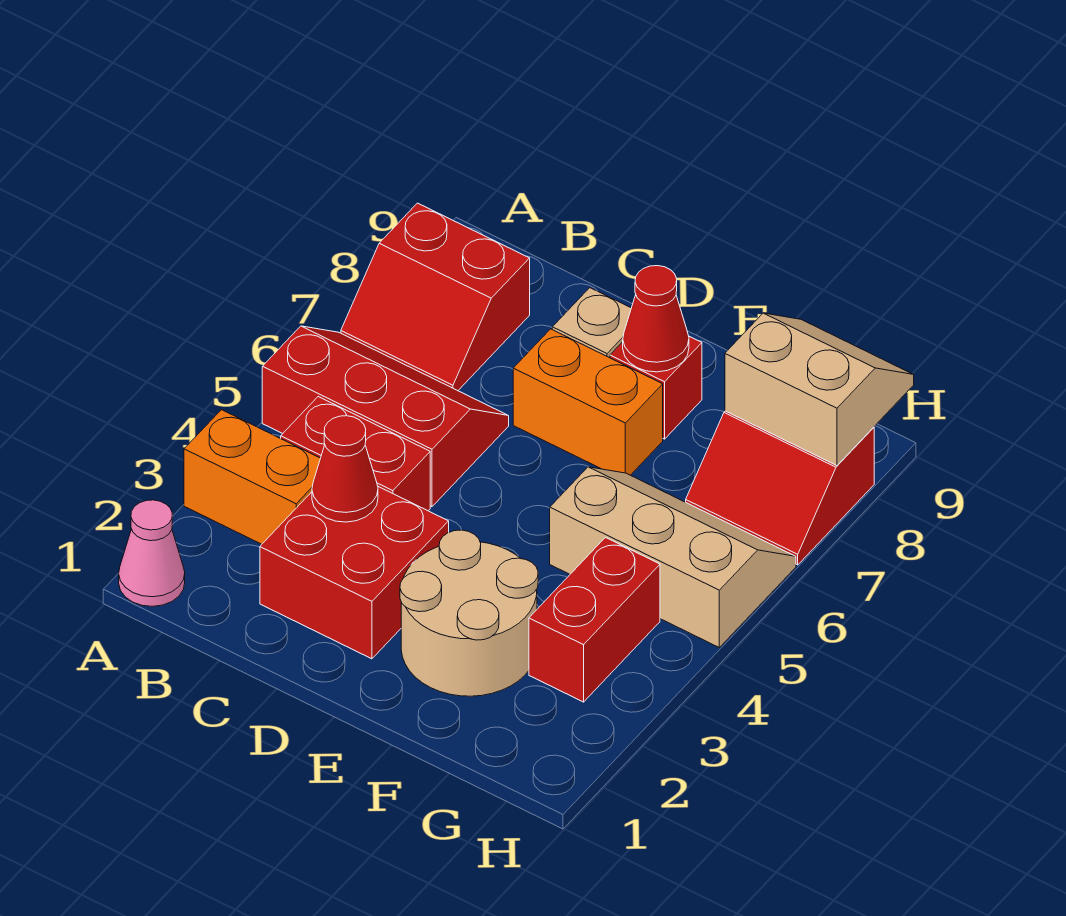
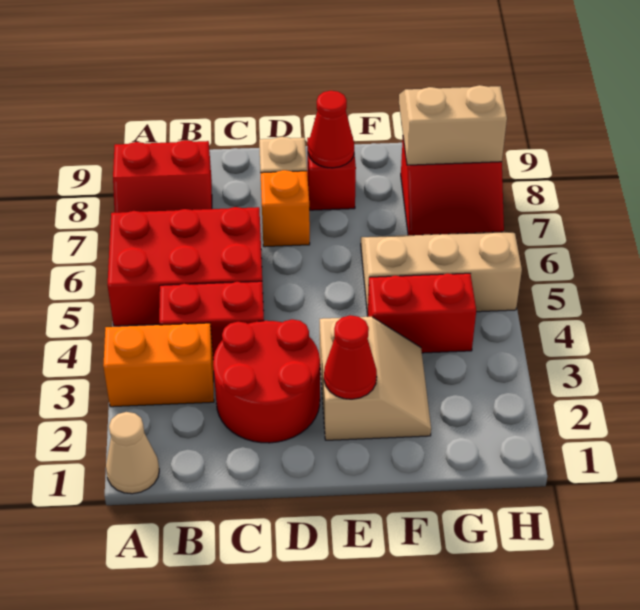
pink cone A1 level 1 -> tan cone A1 level 1
red slope A5:C6 level 1 top 5 -> red brick A5:C6 level 1
red brick C2:D3 level 1 -> red round brick C2:D3 level 1
red cone C3 level 2 -> red cone E2 level 2
orange brick D7:E7 level 1 -> orange brick D7 level 1
tan round brick E2:F3 level 1 -> tan slope E2:F3 level 1 top E
red brick G3:G4 level 1 -> red brick F4:G4 level 1

